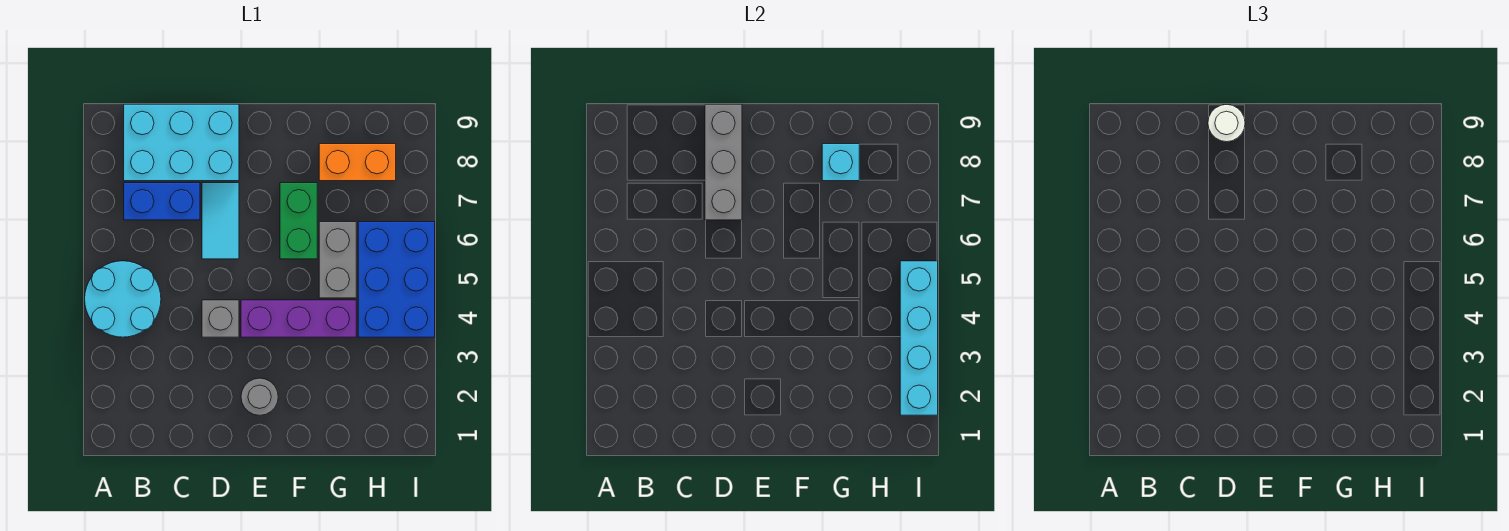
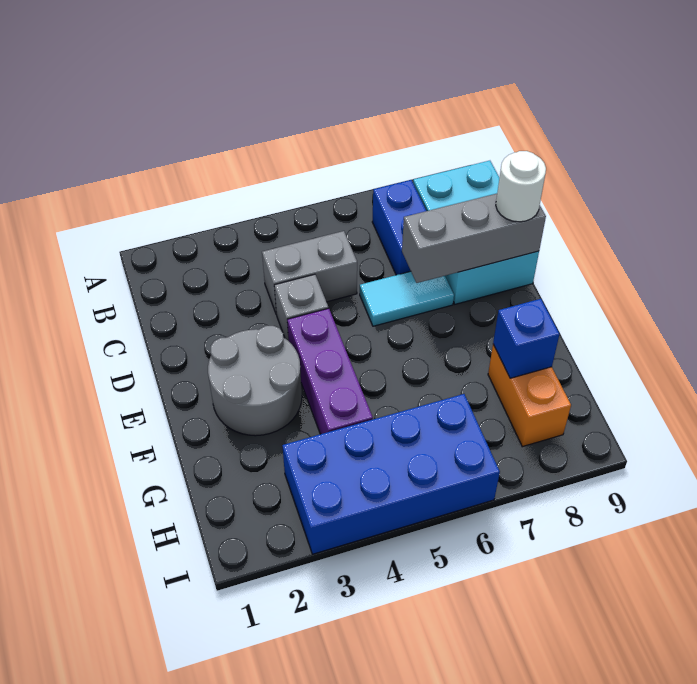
cyan round brick A4:B5 level 1 -> none
grey round brick E2 level 1 -> grey round brick E2:F3 level 1
green brick F6:F7 level 1 -> none
grey brick G5:G6 level 1 -> grey brick C4:C5 level 1
cyan brick G8 level 2 -> blue brick G8 level 2
blue brick H4:I6 level 1 -> blue brick H3:I6 level 1
cyan brick I2:I5 level 2 -> none

